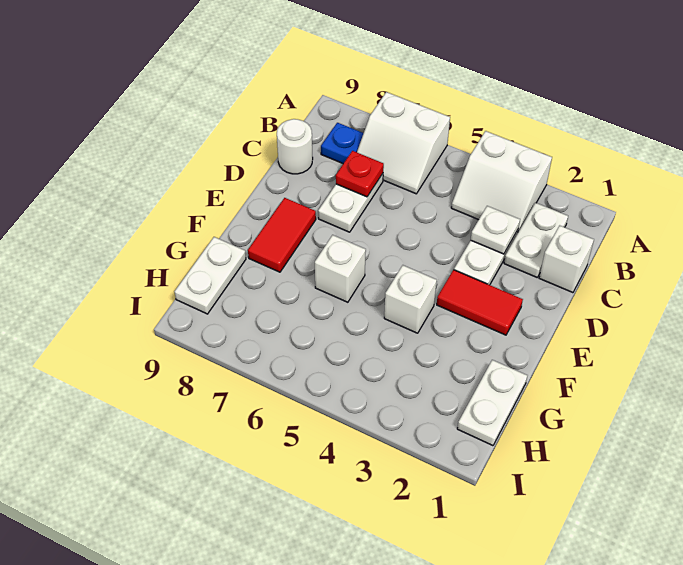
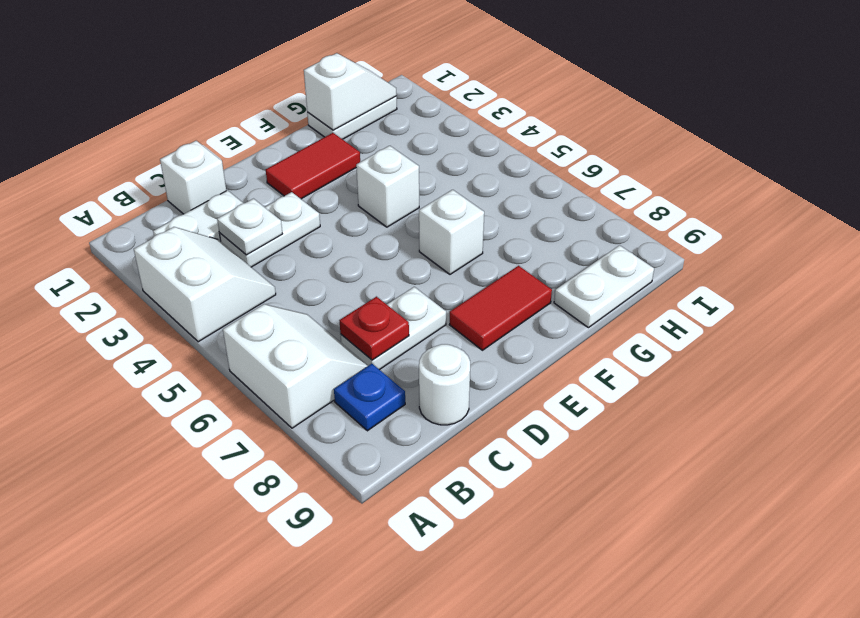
red tile E2:E3 level 1 -> red tile E2:F2 level 1
none -> white slope G1:H1 level 2 top G

